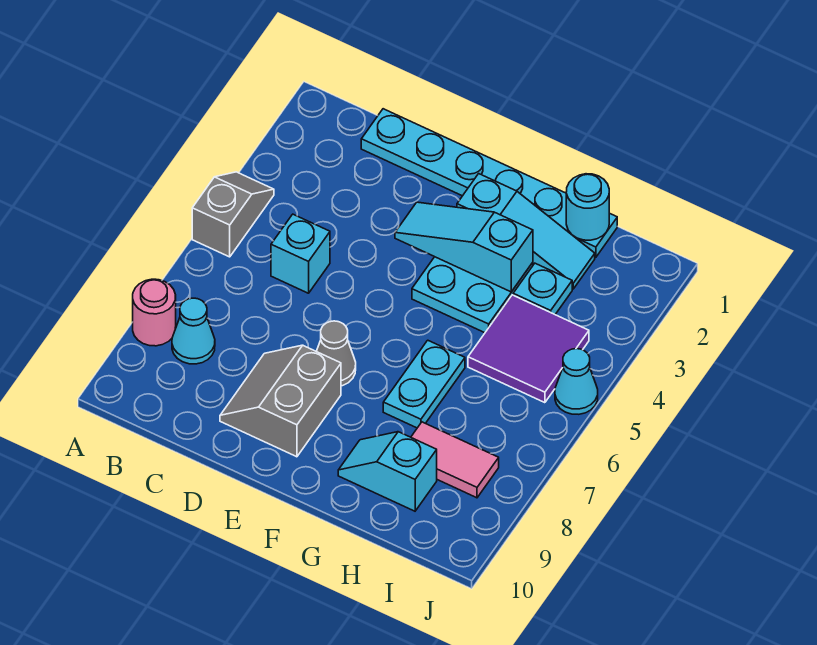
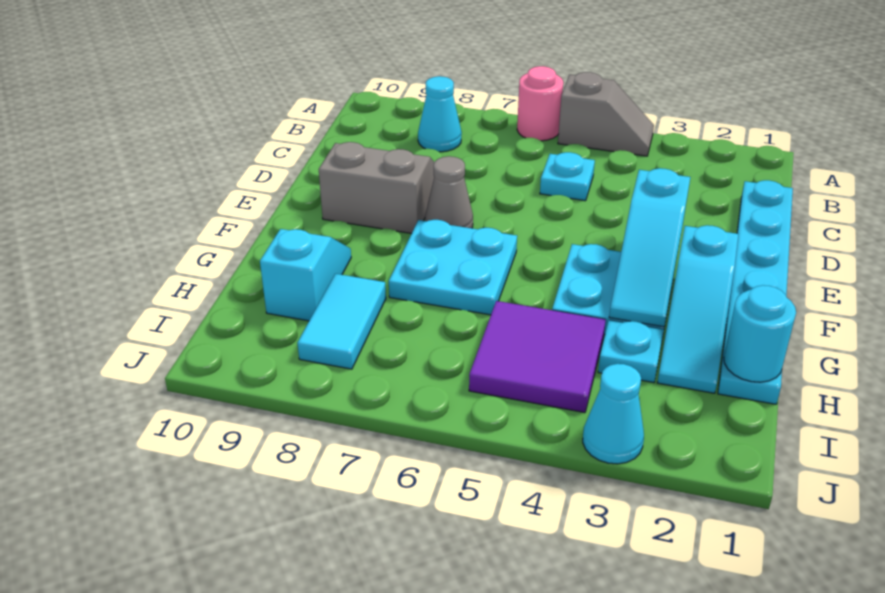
pink round brick A8 level 1 -> pink round brick A6 level 1
cyan brick C5 level 1 -> cyan plate C5 level 1
cyan slope E3:G3 level 2 top G -> cyan slope E3:G3 level 2 top E
cyan plate G6:G7 level 1 -> cyan plate F6:G7 level 1
pink tile H8:I8 level 1 -> cyan tile H8:I8 level 1
cyan cone J5 level 1 -> cyan cone J3 level 1

